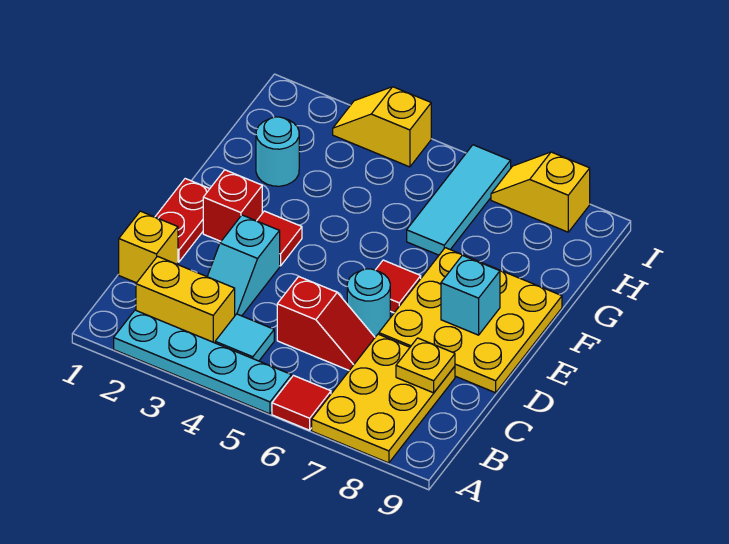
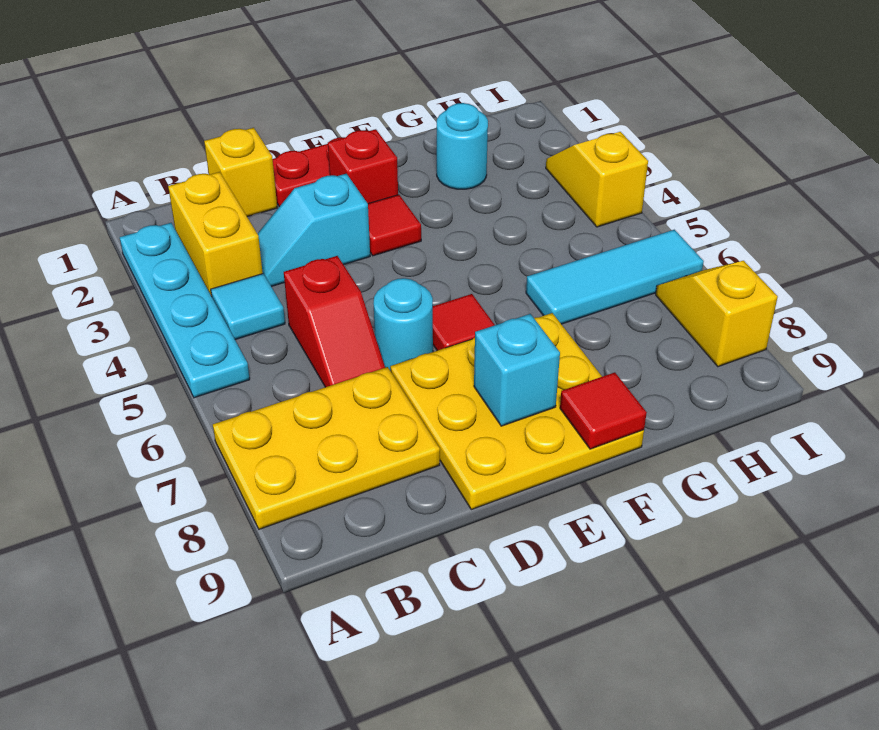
red tile A6 level 1 -> red tile F9 level 2
yellow plate C8 level 2 -> none

